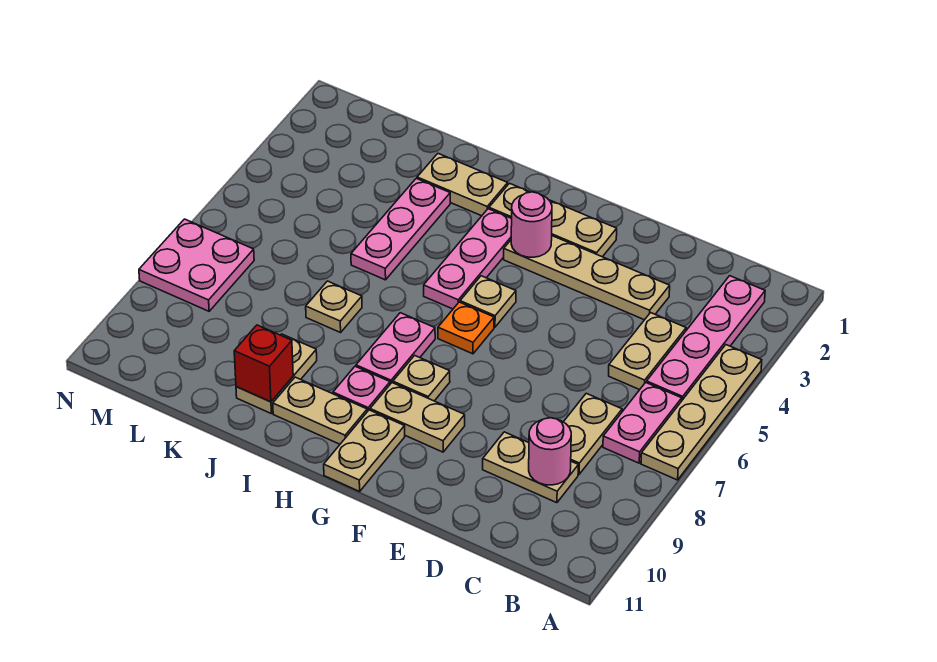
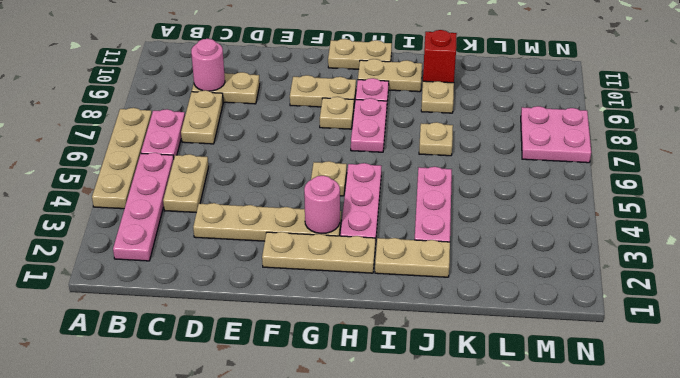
orange plate G6 level 1 -> none
tan plate G10:G11 level 1 -> tan plate G11:H11 level 1

